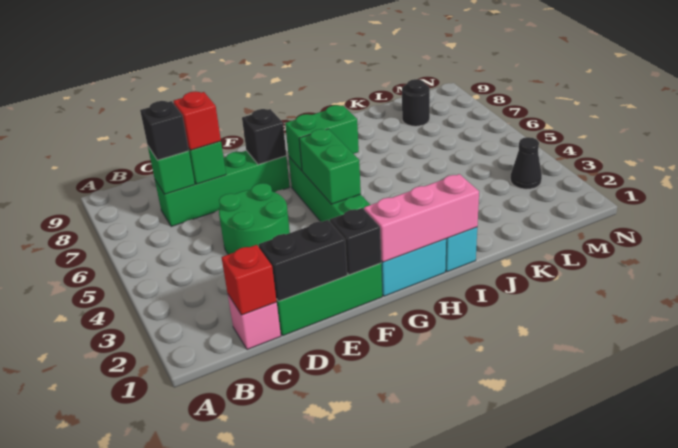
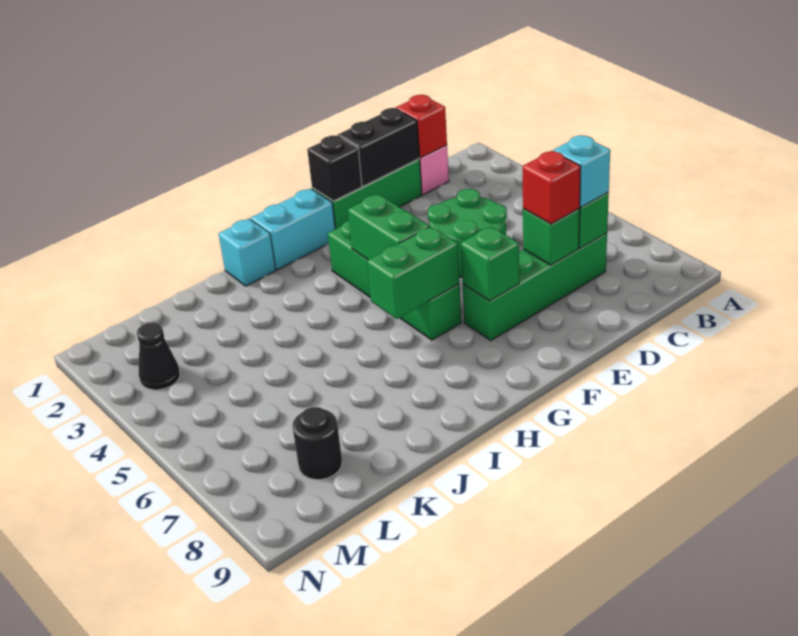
black brick C7 level 3 -> cyan brick C7 level 3
black brick F7 level 2 -> green brick F7 level 2
pink brick G1:I1 level 2 -> none

